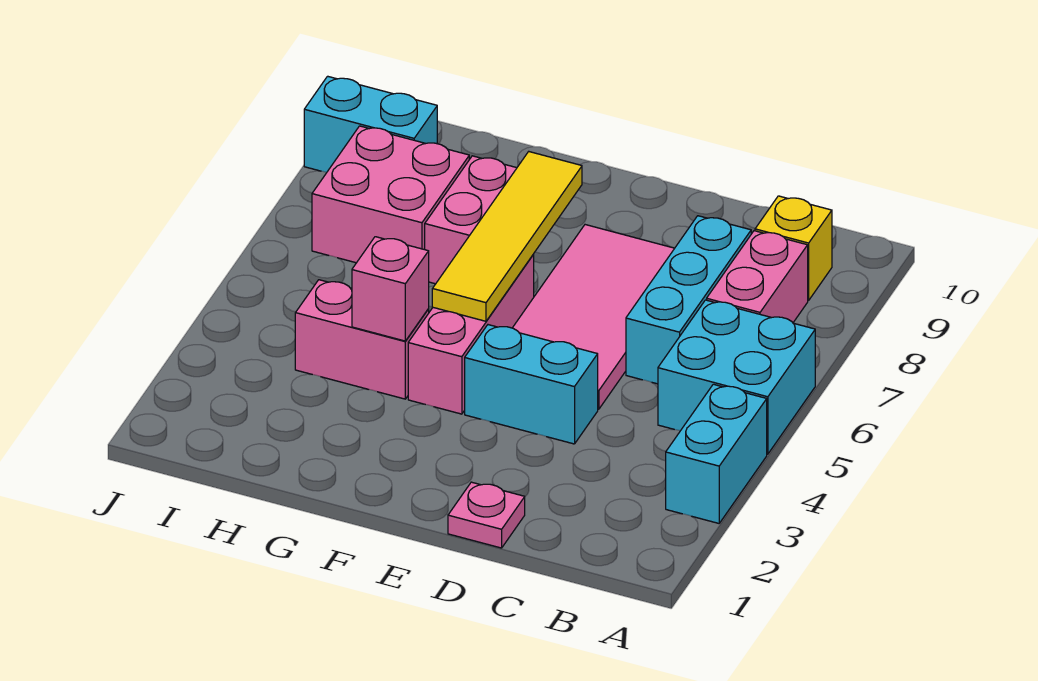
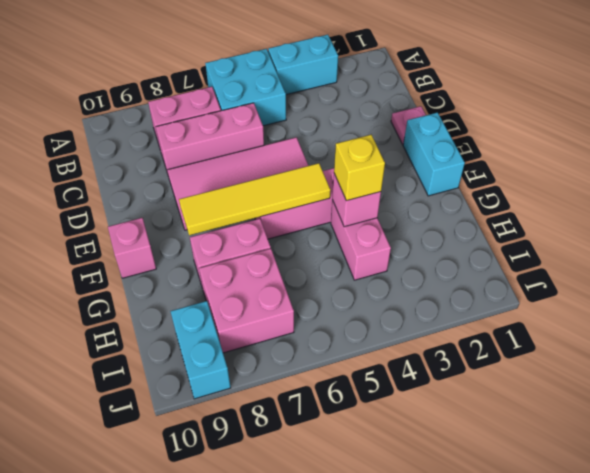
yellow brick B9 level 1 -> yellow brick G4 level 3
cyan brick C6:C8 level 1 -> pink brick C6:C8 level 1
cyan brick D4:E4 level 1 -> cyan brick E1:F1 level 1
none -> pink brick F10 level 1

